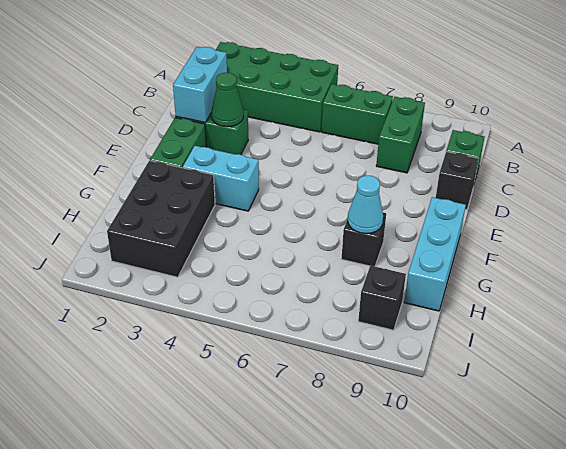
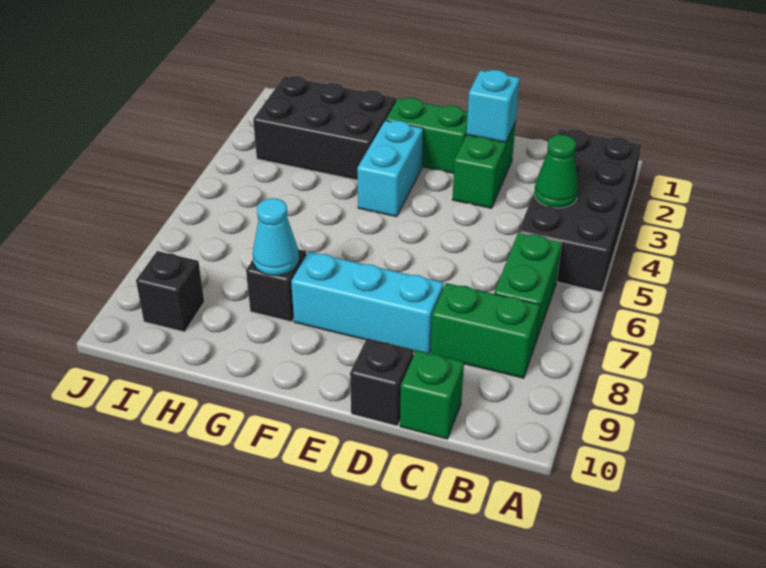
green brick A2:B5 level 1 -> black brick A2:B5 level 1
cyan brick C2:D2 level 2 -> cyan brick D2 level 2
green cone D3 level 2 -> green cone B4 level 2
cyan brick F10:H10 level 1 -> cyan brick D8:F8 level 1

